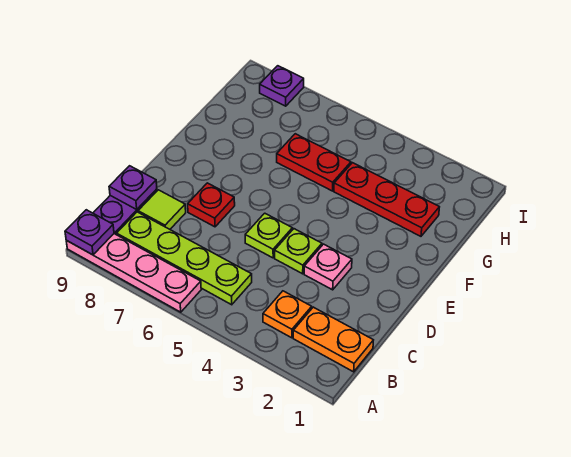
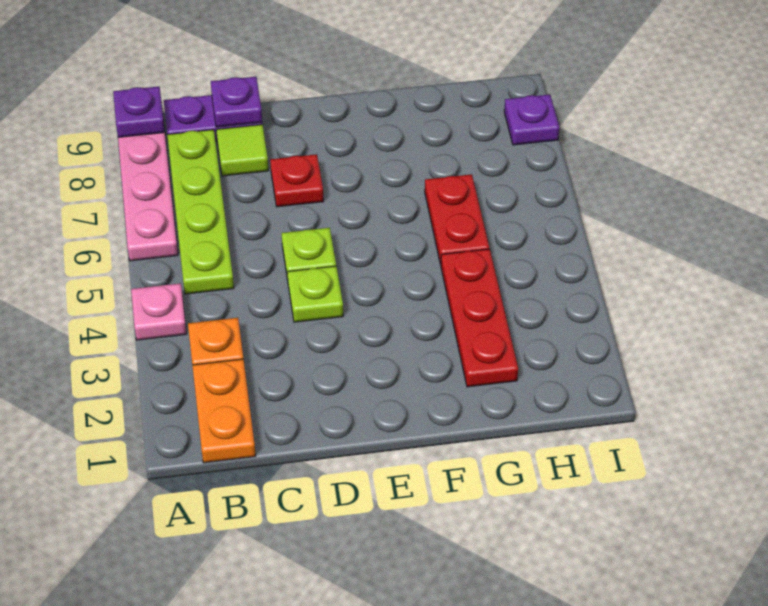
pink plate D3 level 1 -> pink plate A4 level 1

